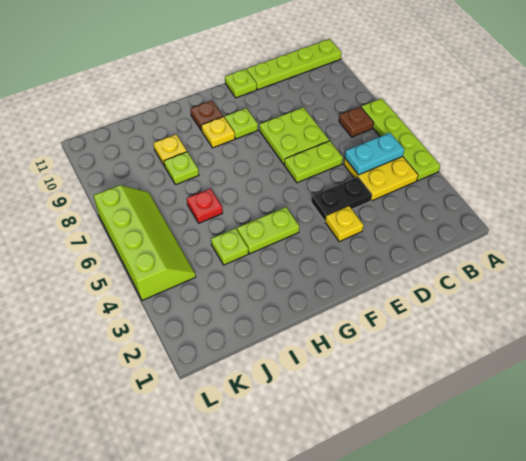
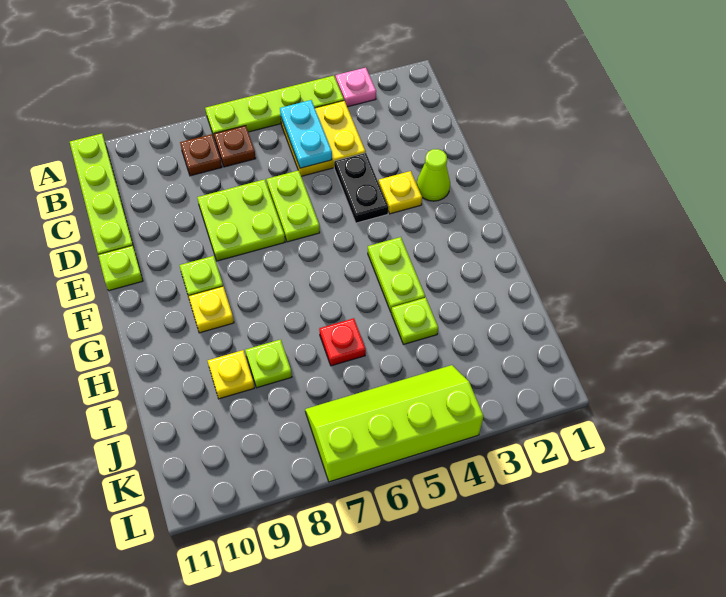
none -> pink plate A3 level 1
none -> lime cone E2 level 1
brown plate G10 level 1 -> brown plate B8 level 1

